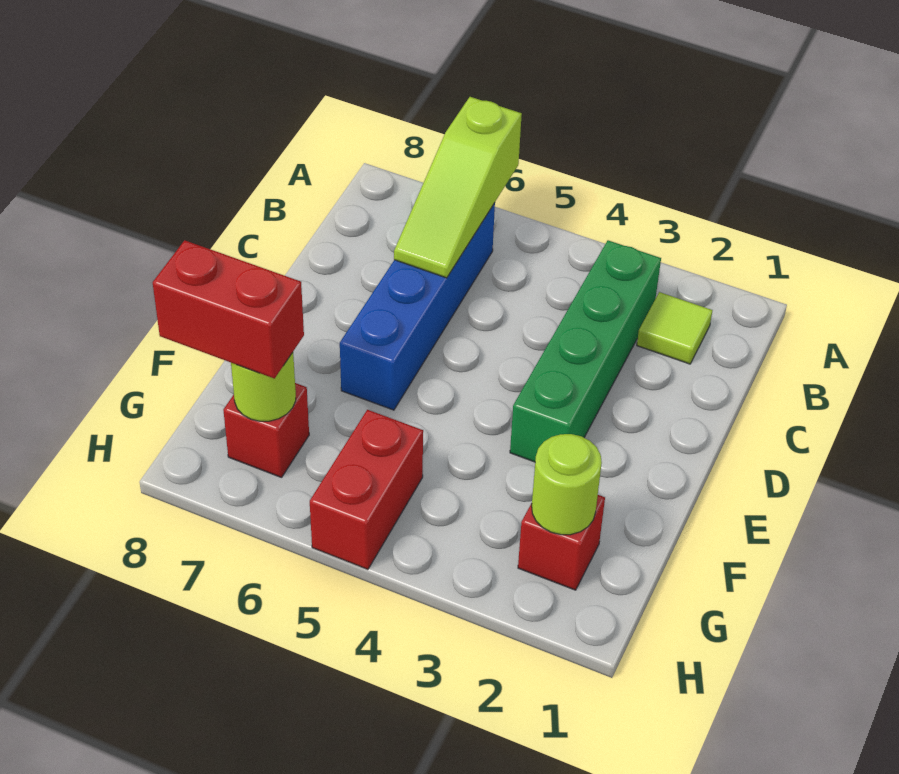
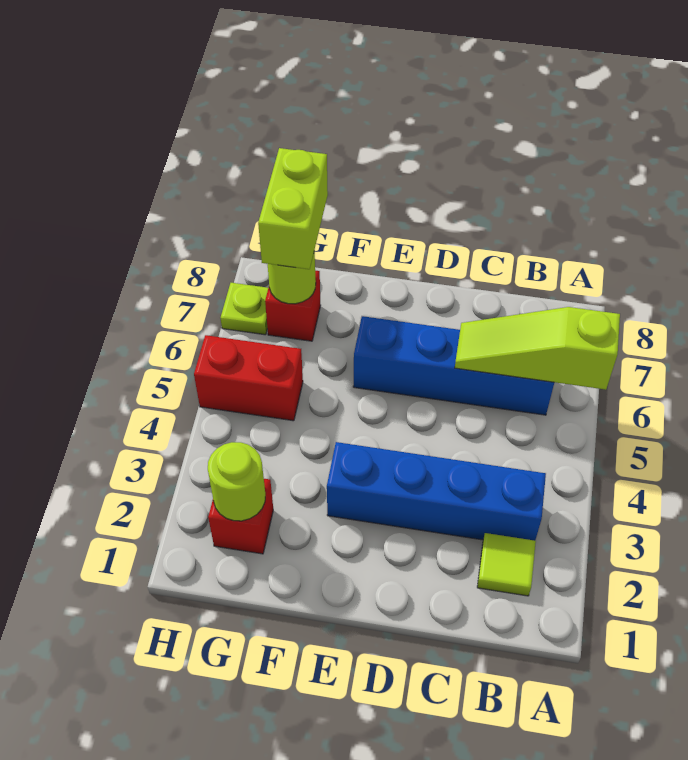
green brick B3:E3 level 1 -> blue brick B3:E3 level 1
red brick G7:G8 level 3 -> lime brick G7:G8 level 3
none -> lime plate H7 level 1

